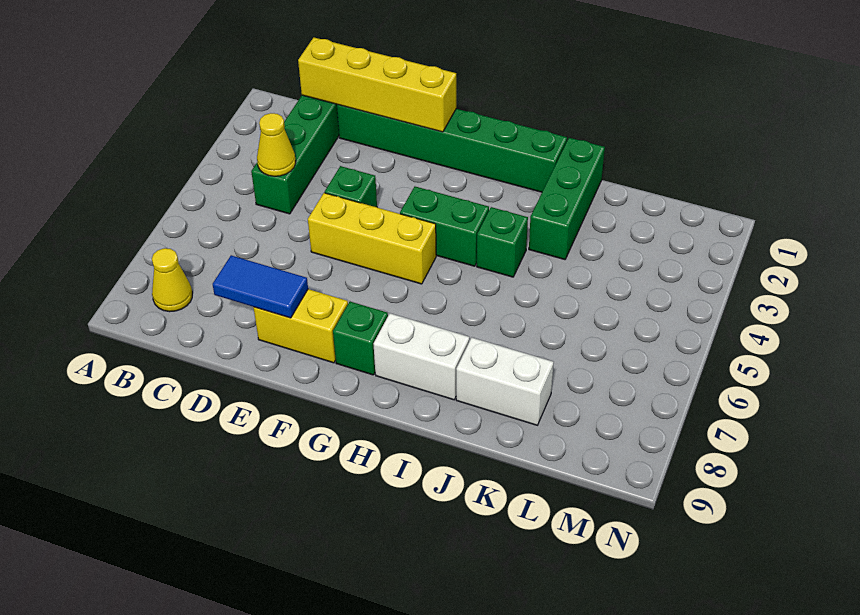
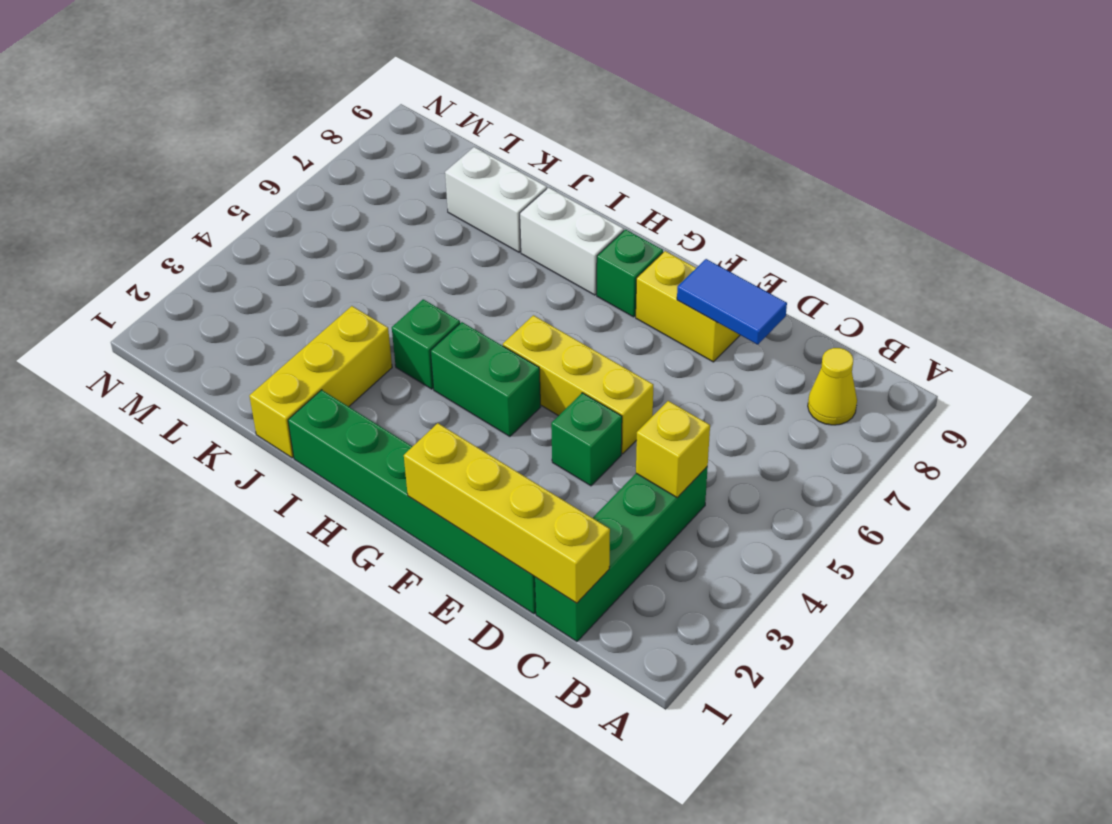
yellow cone C4 level 2 -> yellow brick C4 level 2
green brick J1:J3 level 1 -> yellow brick J1:J3 level 1

